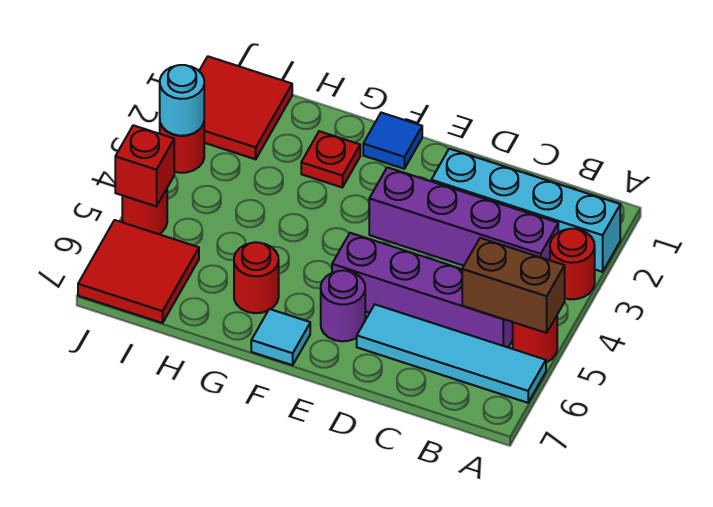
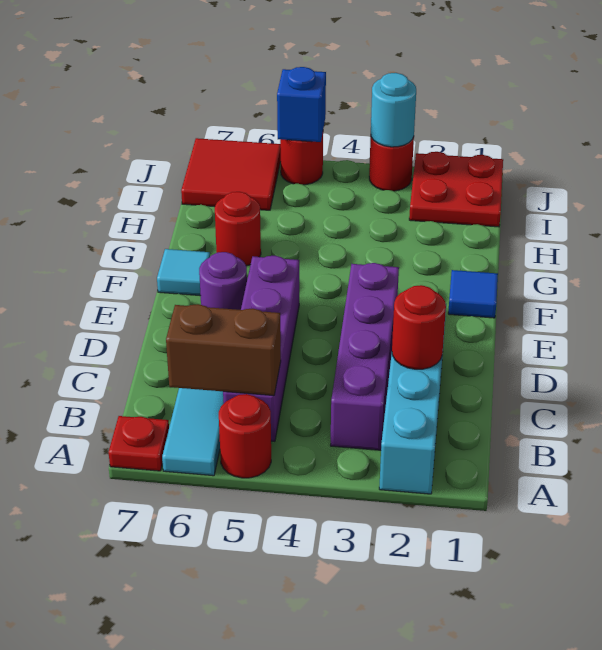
red round brick A3 level 1 -> red round brick C2 level 2
brown brick A5:B5 level 2 -> brown brick B5:B6 level 2
red plate G2 level 1 -> red plate A7 level 1
red tile I1:J2 level 1 -> red plate I1:J2 level 1
red brick J5 level 2 -> blue brick J5 level 2

